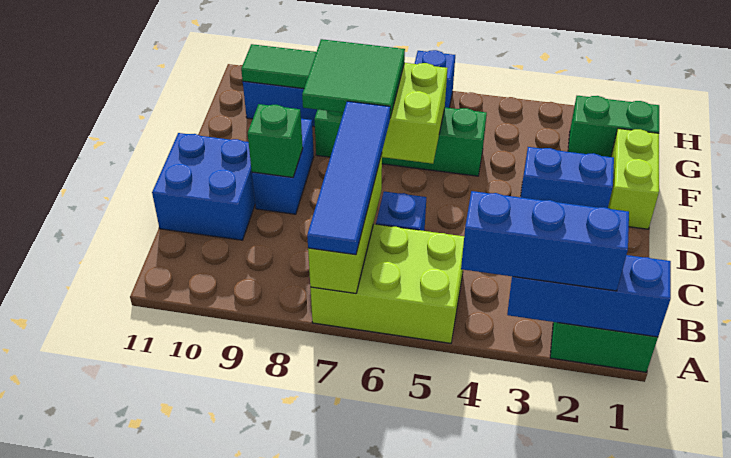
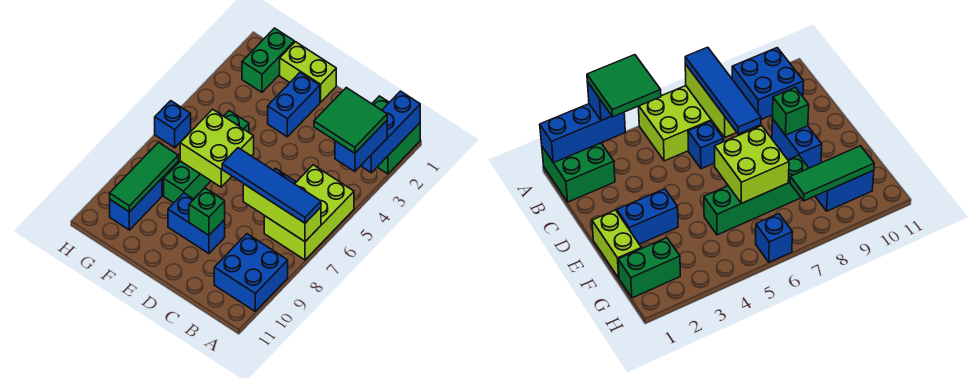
blue brick A2:A4 level 3 -> blue brick A3:A4 level 3
blue brick C10:D11 level 1 -> blue brick A9:B10 level 1
green tile E7:F8 level 3 -> green tile A3:B4 level 4

